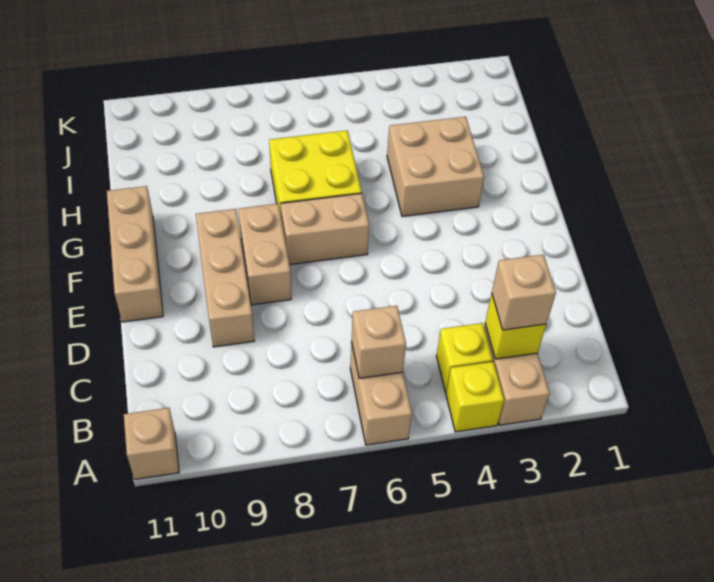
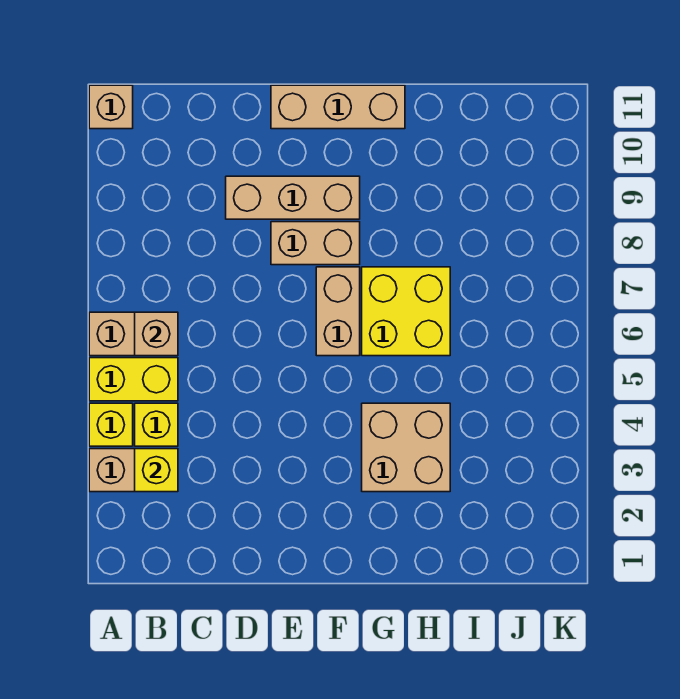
none -> yellow brick A5:B5 level 1
tan brick B3 level 3 -> none

